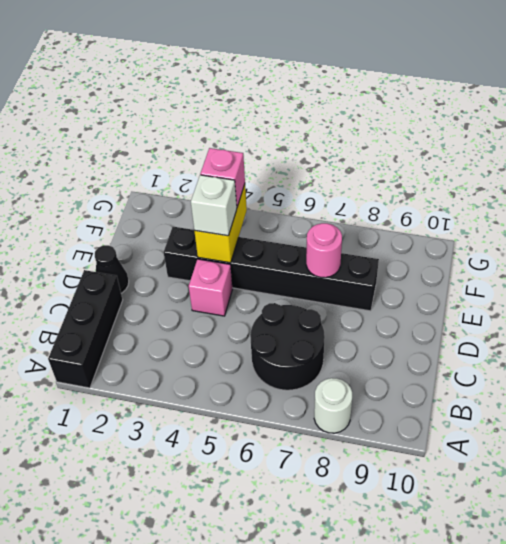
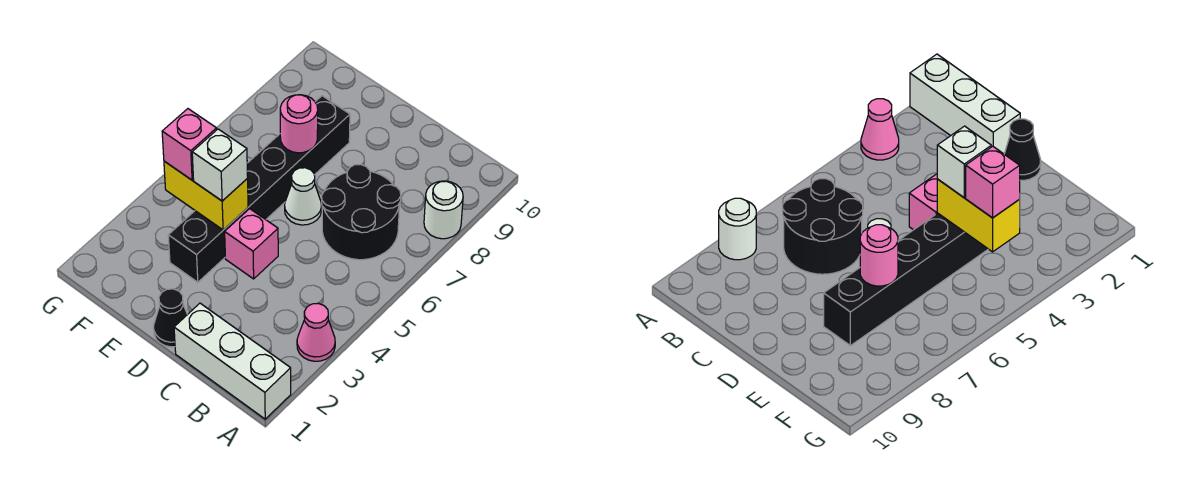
black brick A1:C1 level 1 -> white brick A1:C1 level 1
none -> pink cone A3 level 1
none -> white cone D6 level 1

